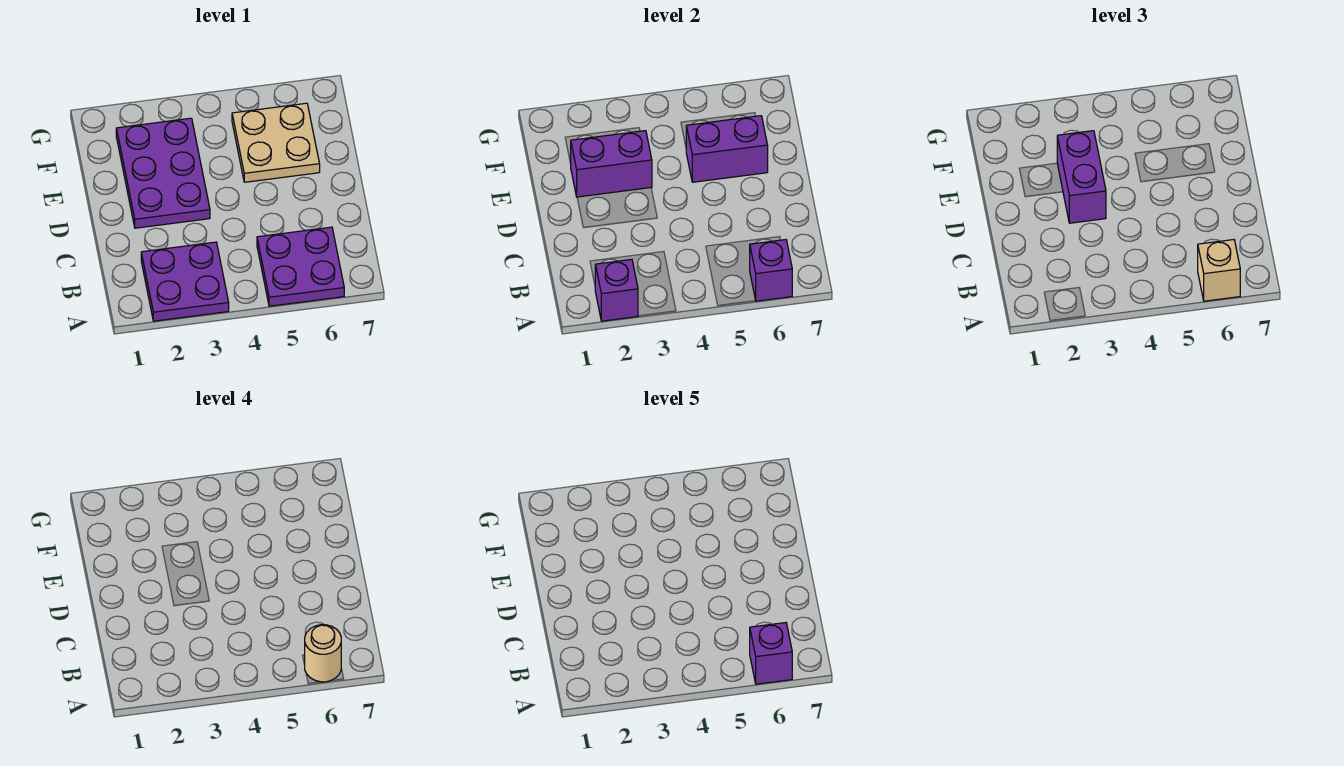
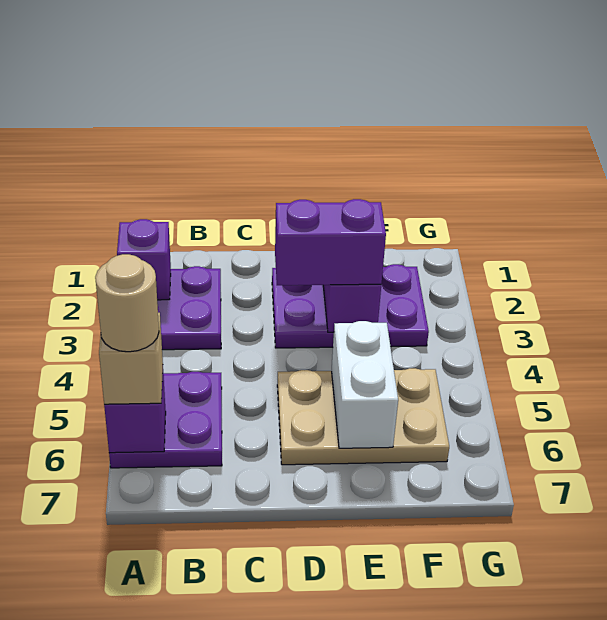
purple brick A6 level 5 -> none
tan plate E5:F6 level 1 -> tan plate D5:F6 level 1
purple brick E5:E6 level 2 -> white brick E5:E6 level 2

